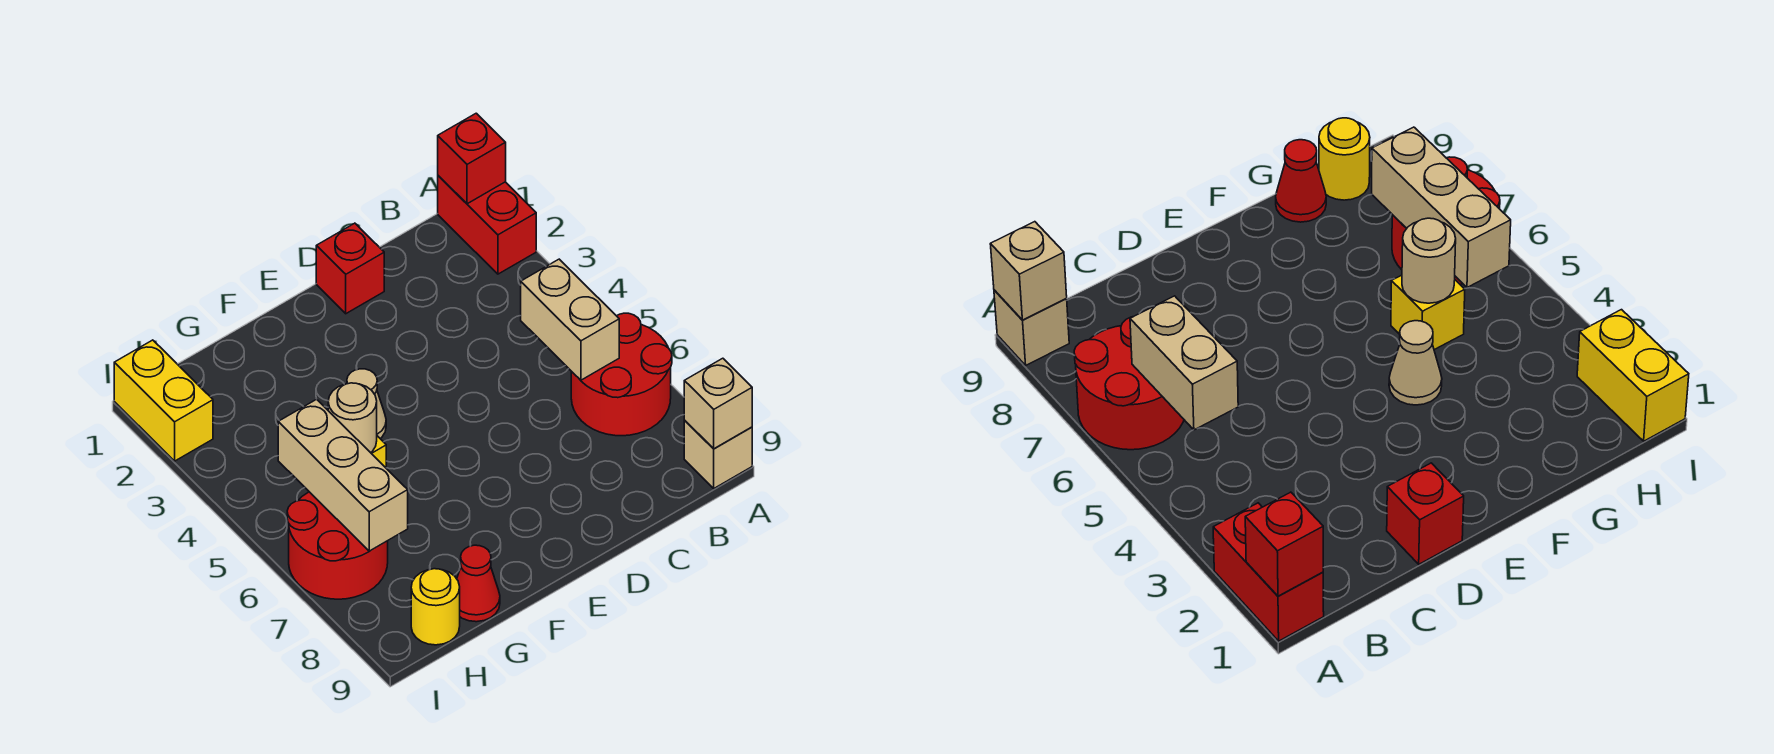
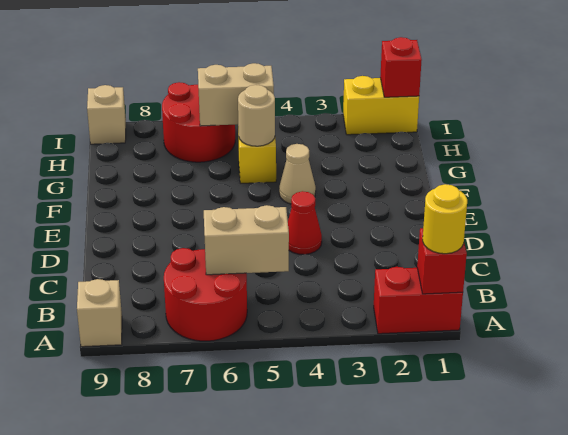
tan brick A9 level 2 -> tan brick I9 level 1
red brick D1 level 1 -> red brick I1 level 2
red cone G9 level 1 -> red cone D4 level 1
tan brick H5:H7 level 2 -> tan brick H5:H6 level 2
yellow round brick H9 level 1 -> yellow round brick A1 level 3

